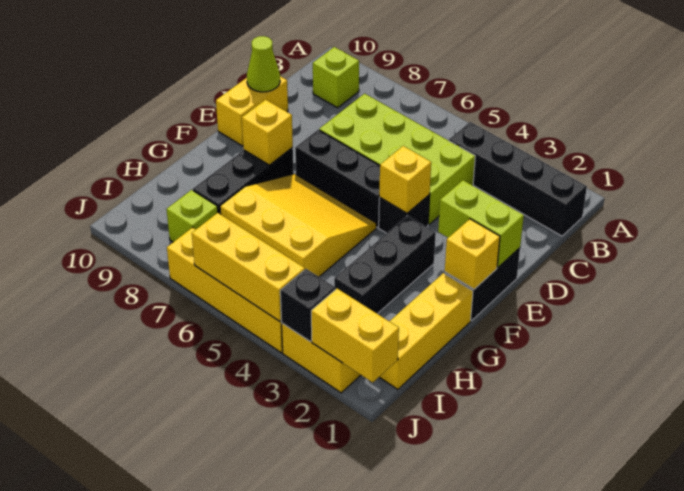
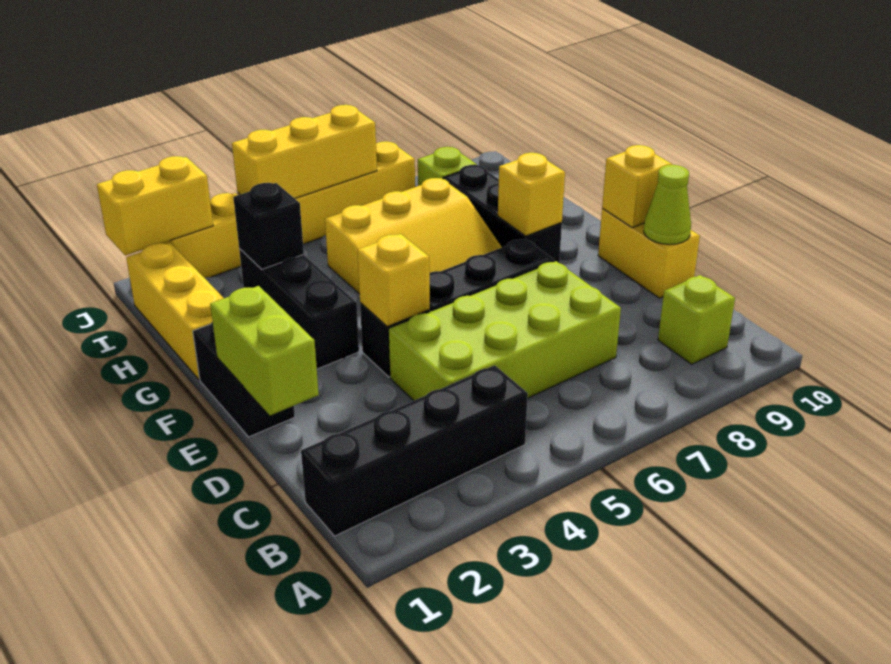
lime brick E1:E2 level 2 -> lime brick D1:E1 level 2
yellow brick F1 level 2 -> yellow brick E10 level 2
black brick J3 level 2 -> black brick H3 level 2

